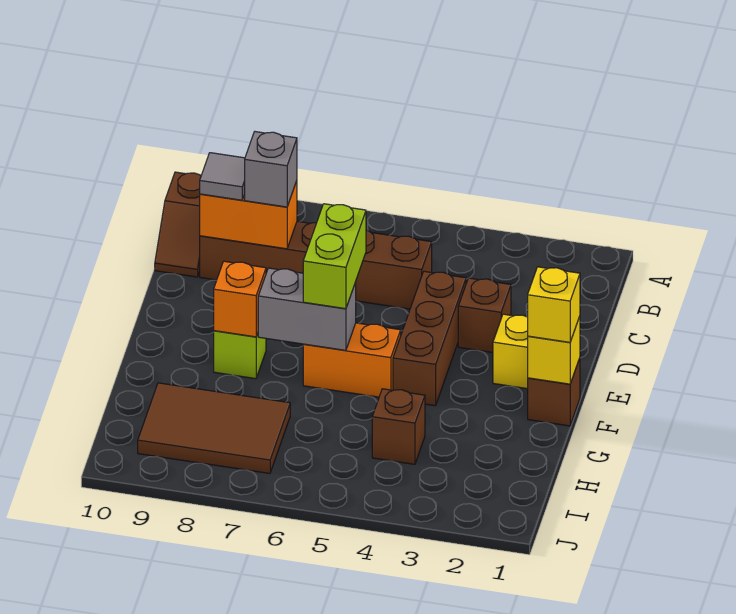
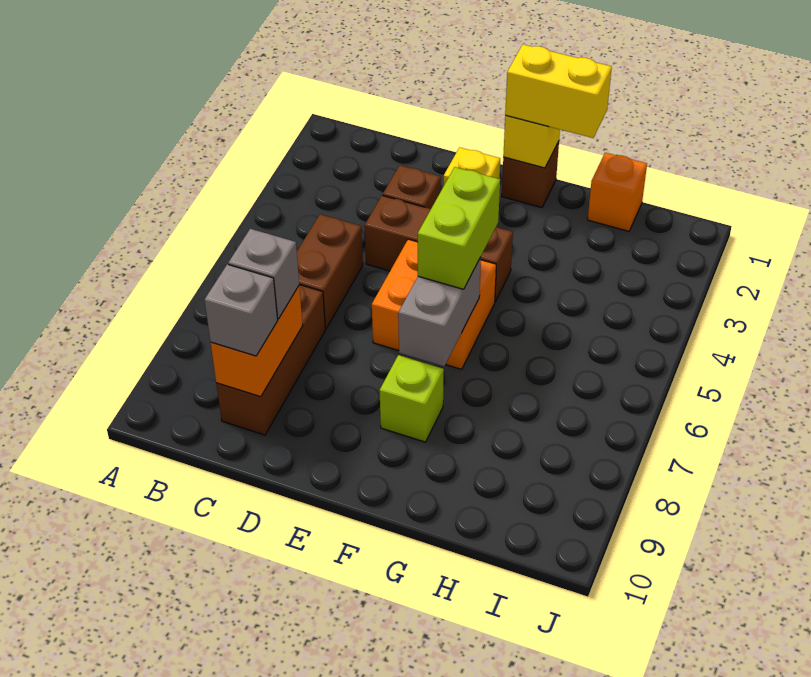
brown slope B10:C10 level 1 top B -> none
grey tile C9 level 3 -> grey brick C9 level 3
lime brick E6:F6 level 3 -> lime brick F5:F6 level 3
yellow brick F1 level 3 -> yellow brick F1:G1 level 3
orange brick F5:F6 level 1 -> orange brick E5:F6 level 1
orange brick F8 level 2 -> orange brick H1 level 1
brown brick H4 level 1 -> none
brown tile H7:I9 level 1 -> none

